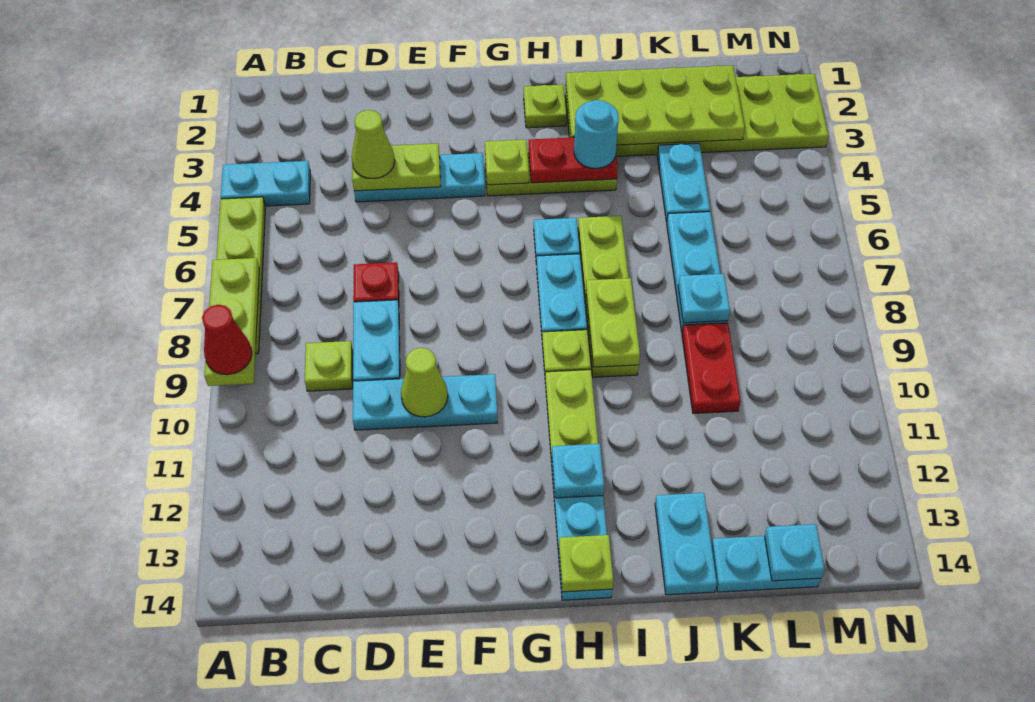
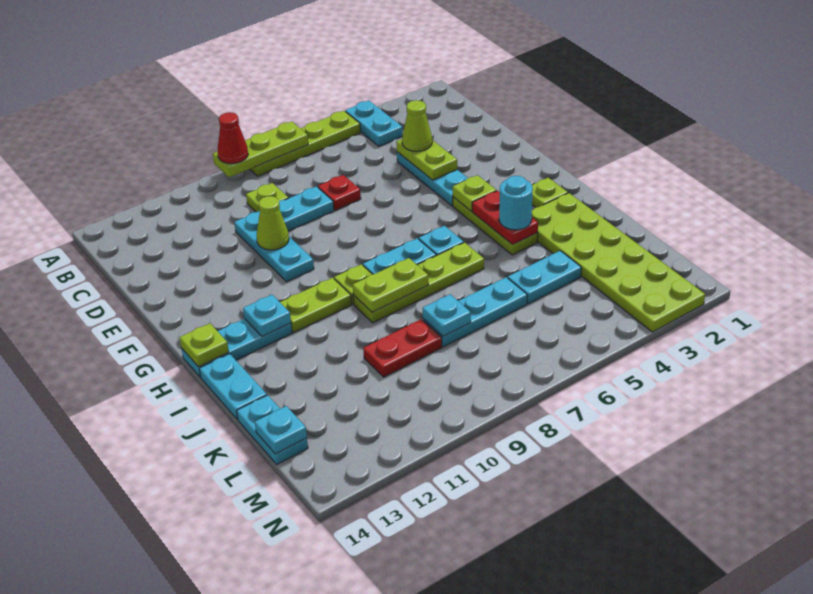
lime plate I2:L3 level 2 -> none
cyan plate J13:J14 level 1 -> cyan plate I14:J14 level 1

